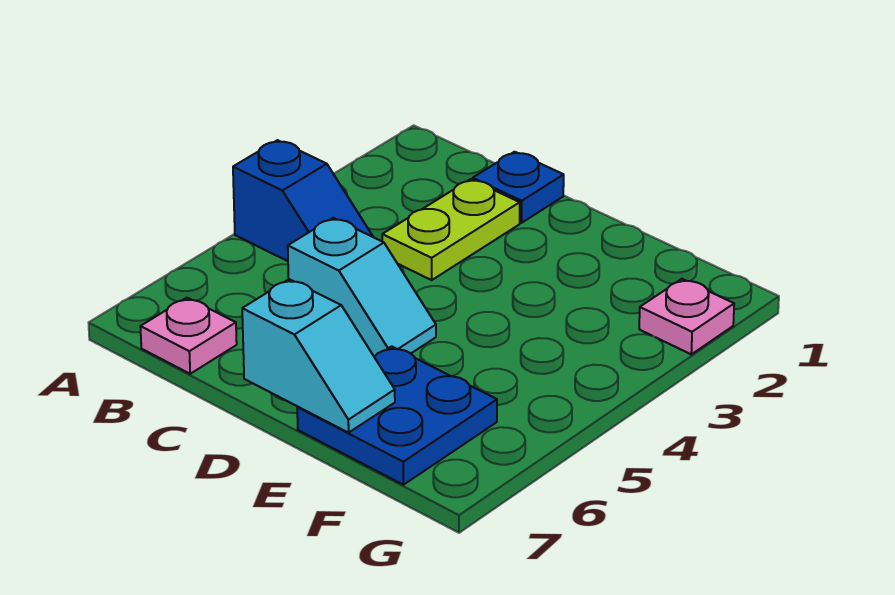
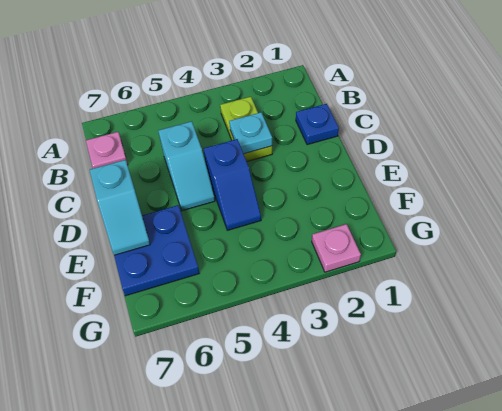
blue slope A4:B4 level 1 top A -> blue slope D4:E4 level 1 top D
lime plate C2:C3 level 1 -> lime plate B3:C3 level 1
none -> cyan plate C3 level 2

